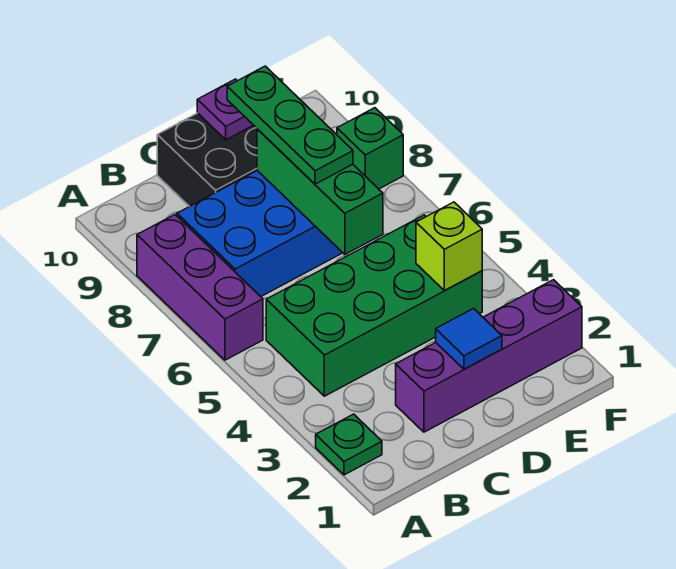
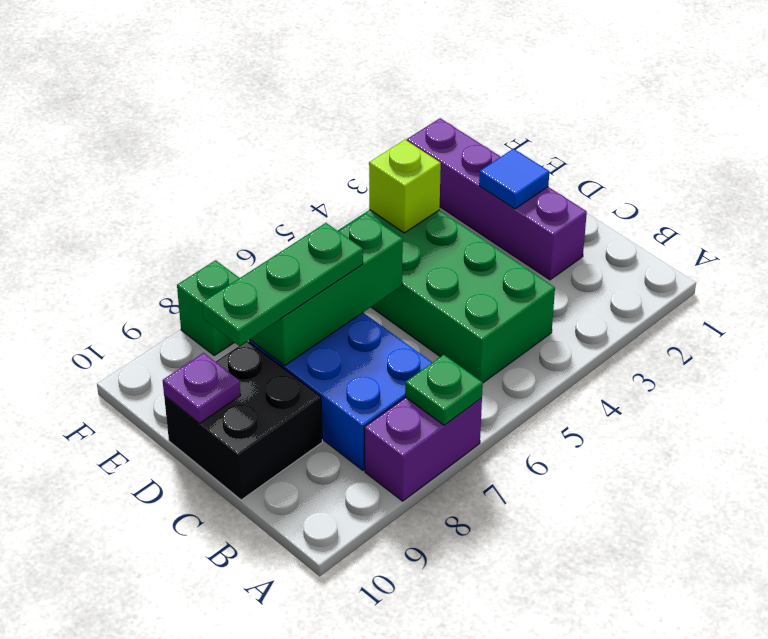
green plate A2 level 1 -> green plate A7 level 2
purple brick A6:A8 level 1 -> purple brick A7:A8 level 1

